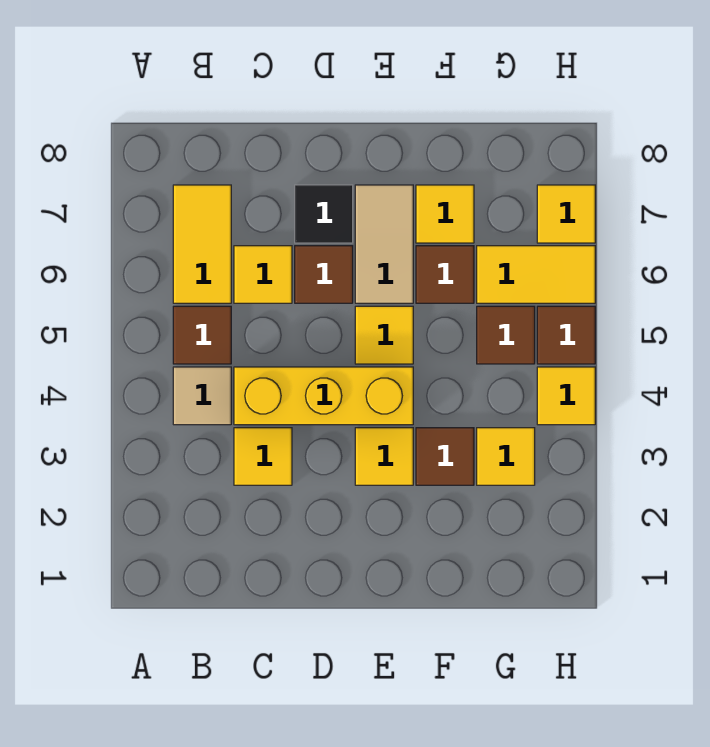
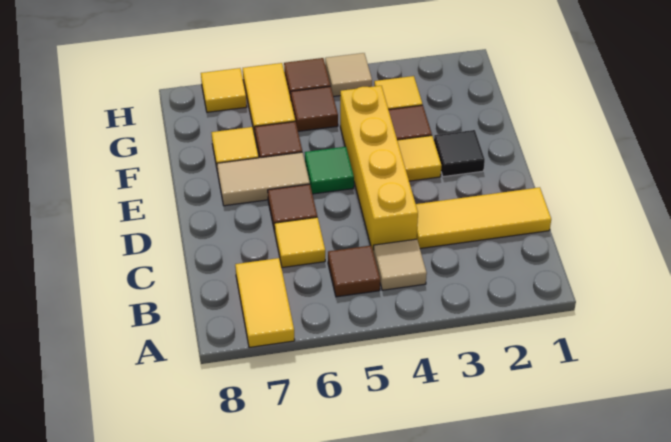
yellow tile B6:B7 level 1 -> yellow tile A7:B7 level 1
yellow tile C3 level 1 -> yellow tile C1:C3 level 1
yellow brick C4:E4 level 1 -> yellow brick C4:F4 level 1
black tile D7 level 1 -> black tile E2 level 1
yellow tile E5 level 1 -> green tile E5 level 1
yellow tile H4 level 1 -> tan tile H4 level 1

